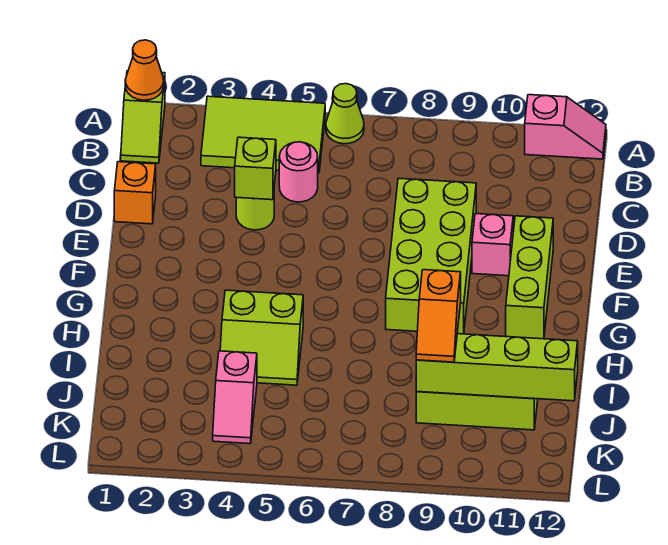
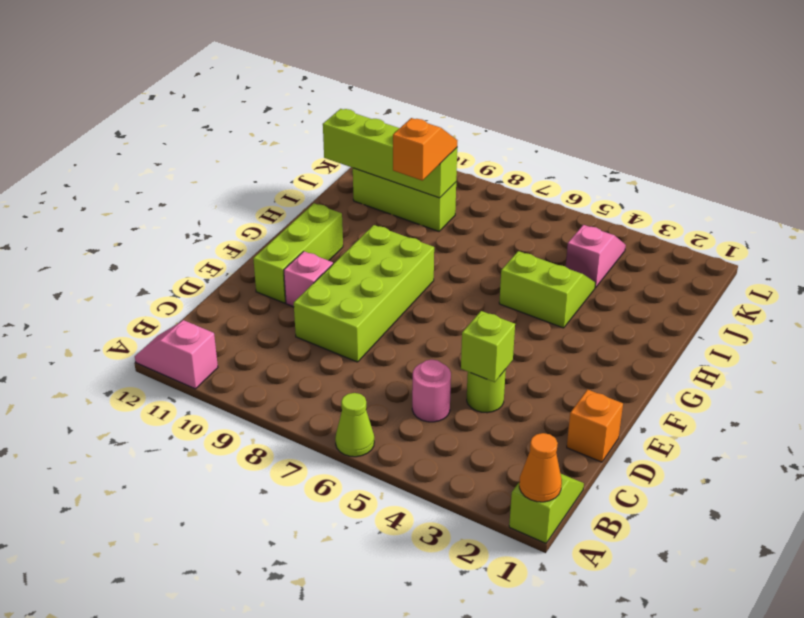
lime tile A3:B5 level 1 -> none

